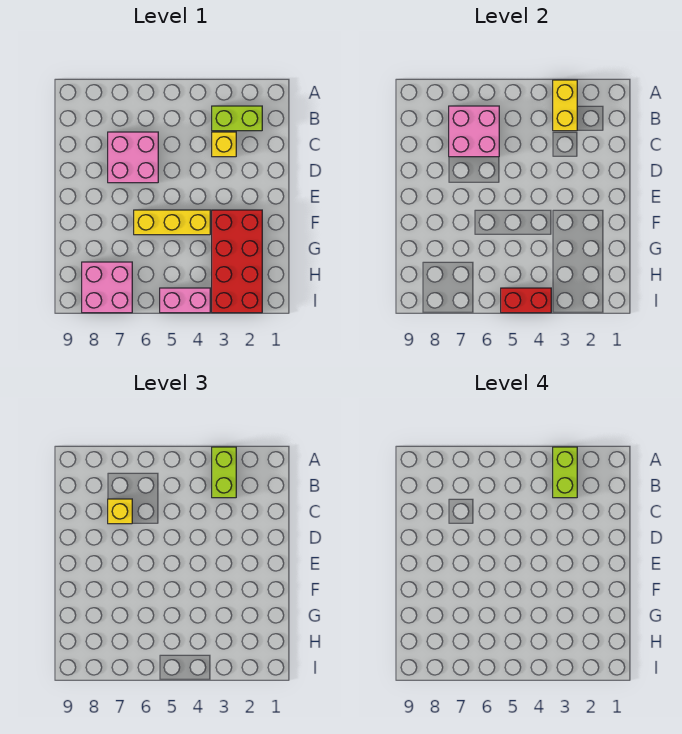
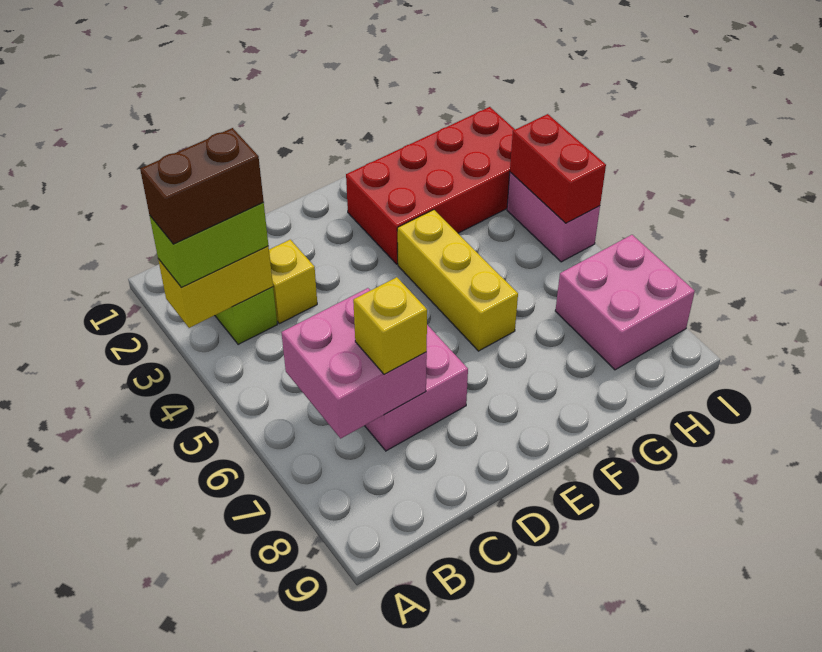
lime brick A3:B3 level 4 -> brown brick A3:B3 level 4

